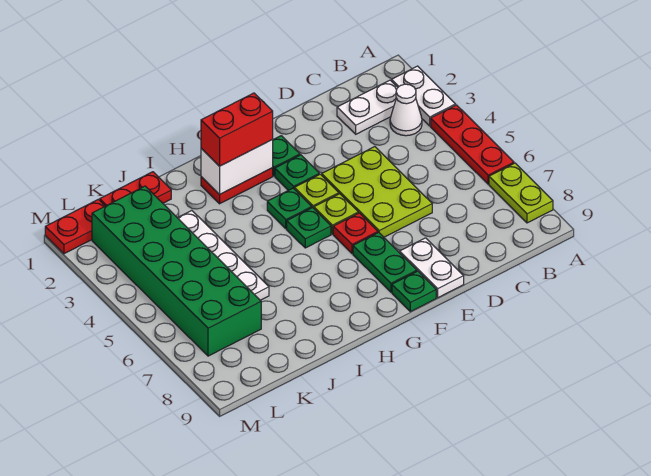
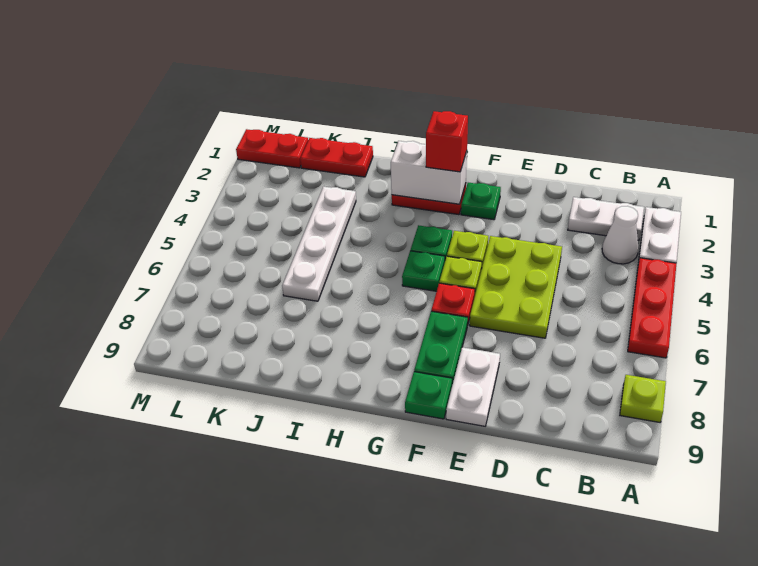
lime plate A7:A8 level 1 -> lime plate A8 level 1
green plate F3 level 1 -> none
red brick G2:H2 level 3 -> red brick G2 level 3
green brick K2:L7 level 1 -> none

